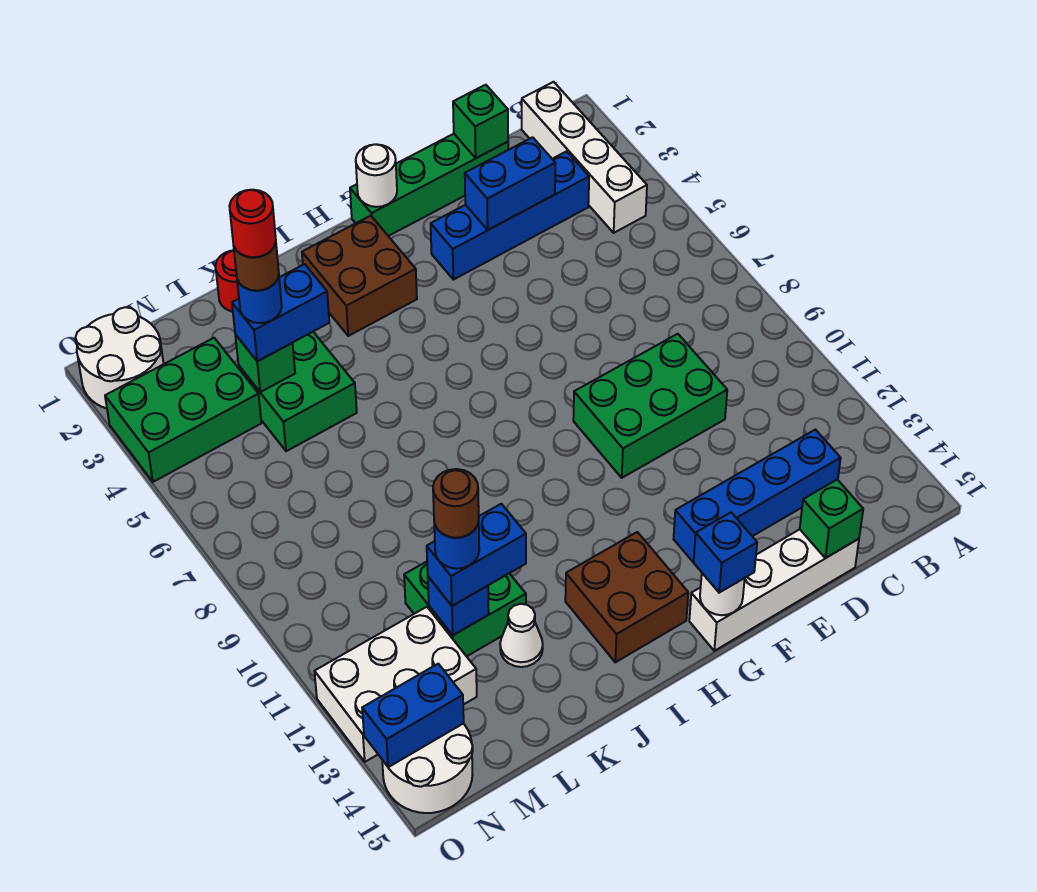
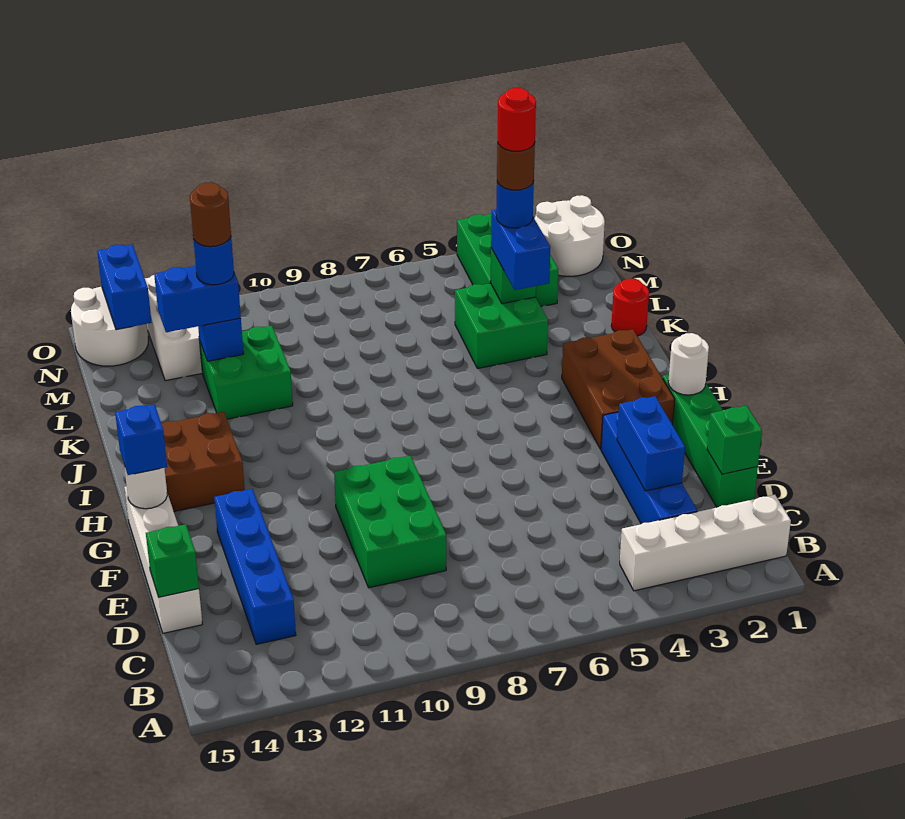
brown brick H2:I3 level 1 -> brown brick G2:I3 level 1
blue brick K12:L12 level 3 -> blue brick L12:L13 level 3
white cone K13 level 1 -> none

